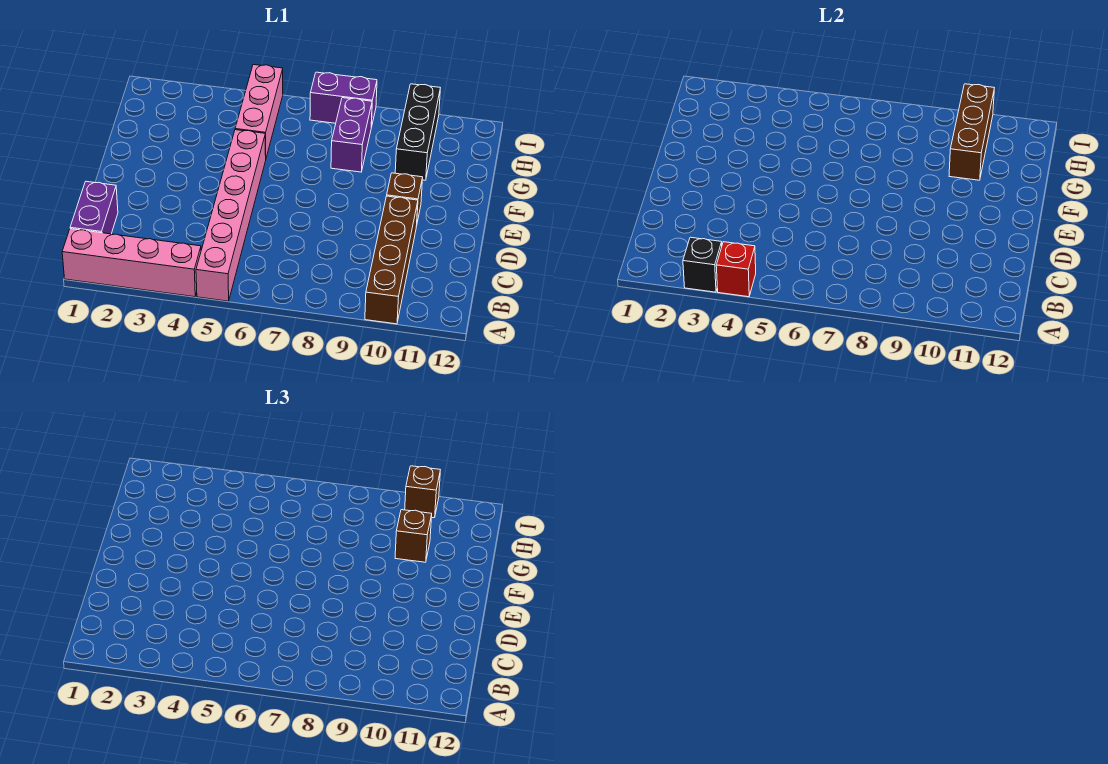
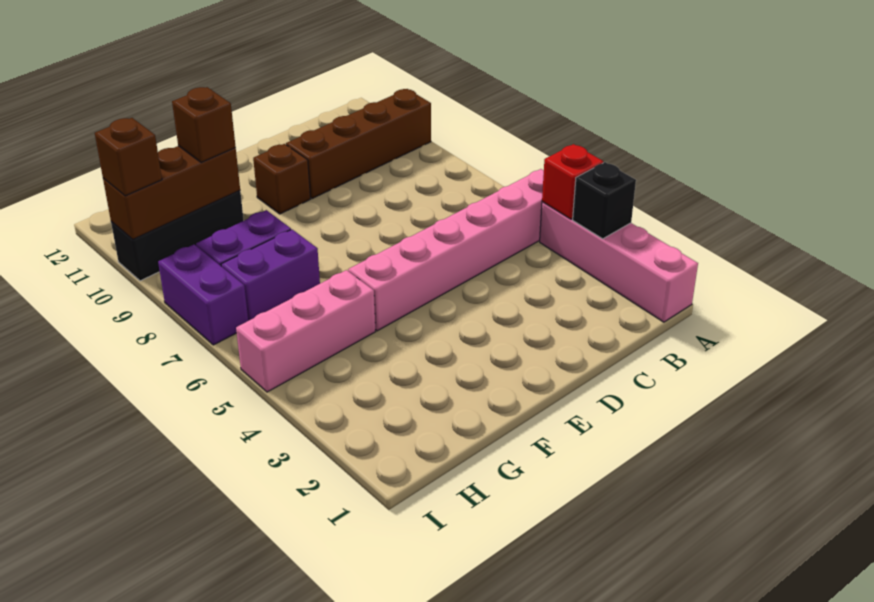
purple brick B1:C1 level 1 -> purple brick G7:H7 level 1

